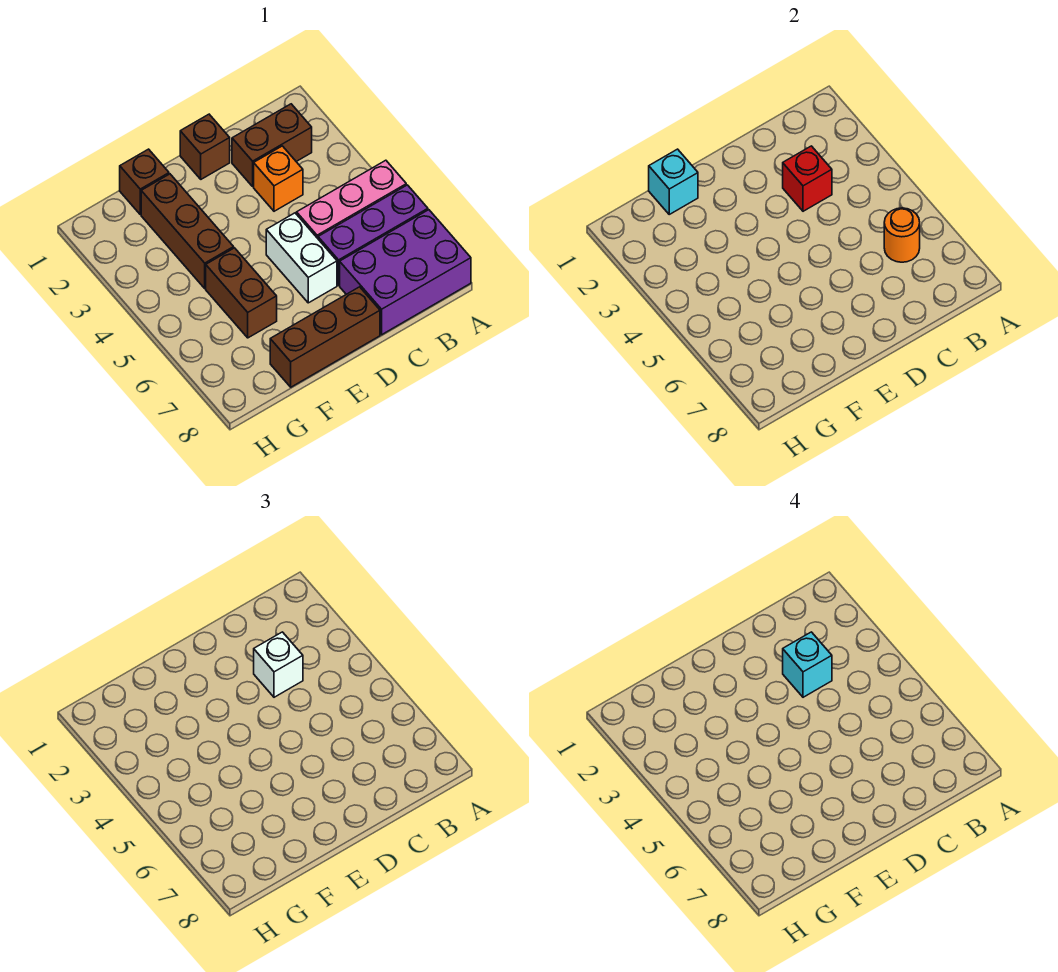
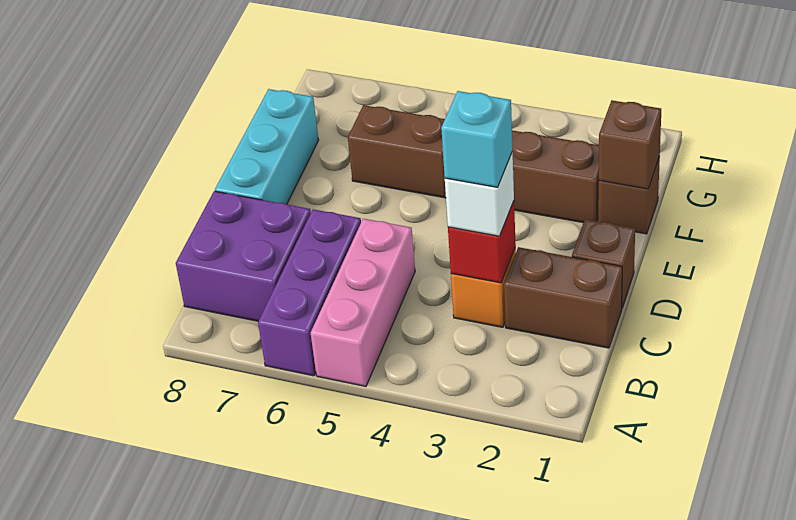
purple brick A7:C8 level 1 -> purple brick B7:C8 level 1
brown brick B2:C2 level 1 -> brown brick C1:C2 level 1
orange round brick B6 level 2 -> none
white brick D5:D6 level 1 -> none
brown brick D8:F8 level 1 -> cyan brick D8:F8 level 1
cyan brick F1 level 2 -> brown brick F1 level 2

